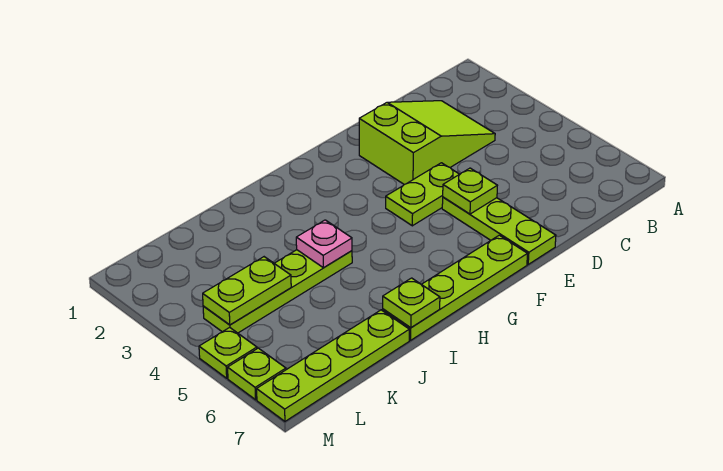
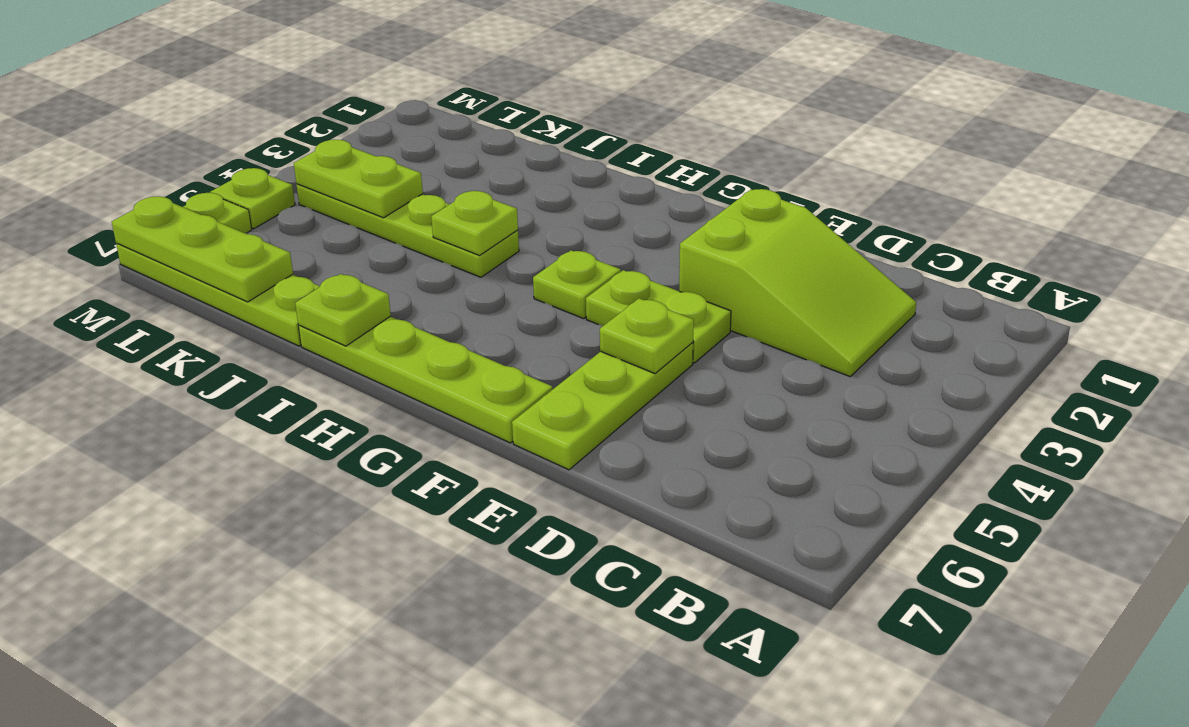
none -> lime plate G4 level 1
pink plate I4 level 2 -> lime plate I4 level 2
none -> lime plate K7:M7 level 2

